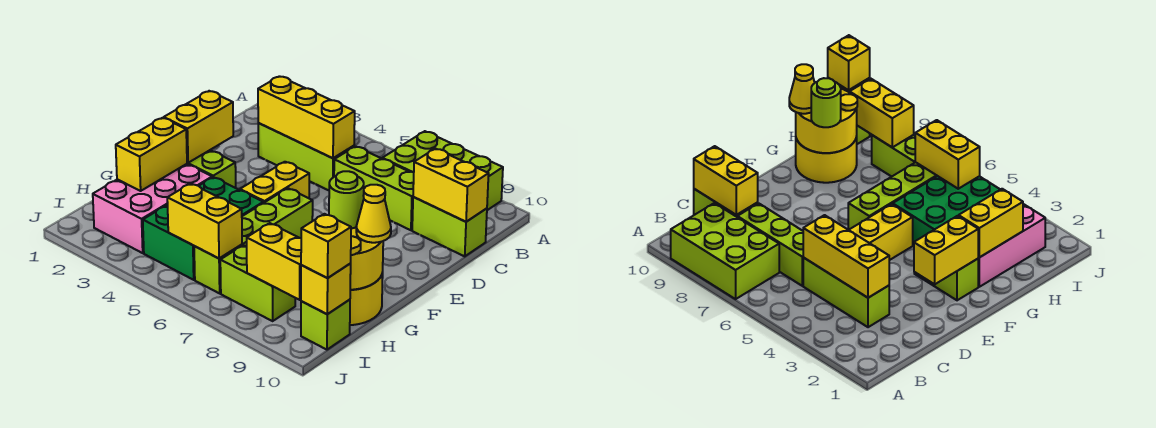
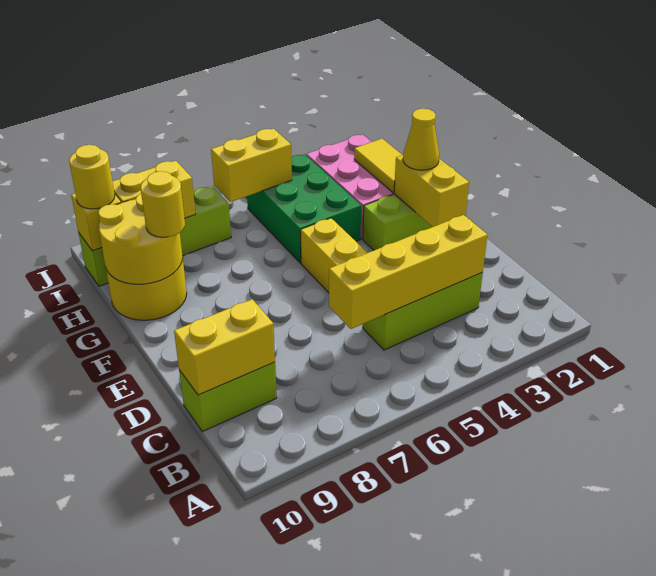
lime brick A7:B9 level 1 -> none
yellow brick C3:C5 level 2 -> yellow brick C3:C6 level 2
lime brick C6:C8 level 1 -> none
lime brick F6:I6 level 1 -> none
yellow brick G2:H2 level 2 -> yellow tile G2:H2 level 2
lime round brick G9 level 3 -> yellow round brick G9 level 3
yellow cone G10 level 3 -> yellow cone F2 level 3
yellow brick I10 level 3 -> yellow round brick I10 level 3

